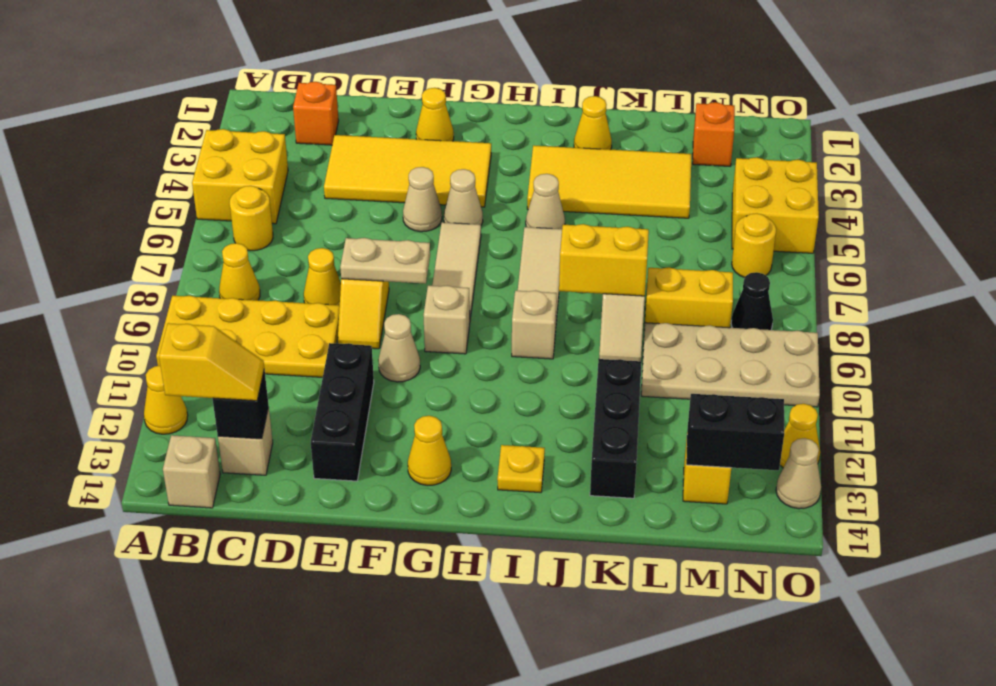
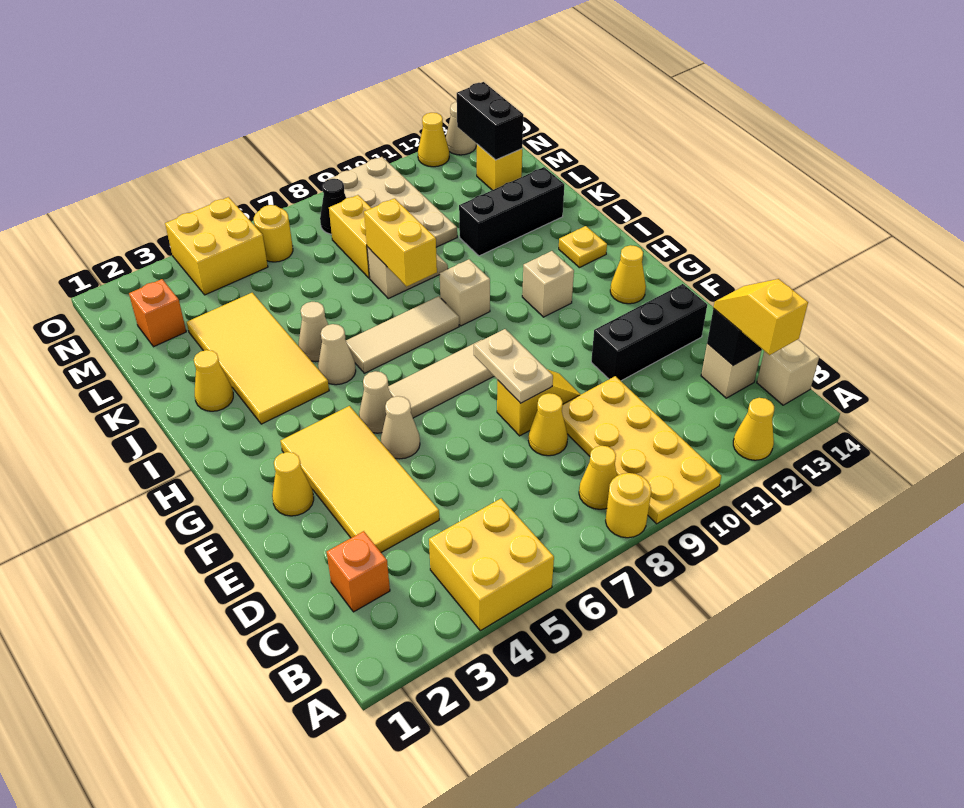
yellow round brick B6 level 1 -> yellow round brick A8 level 1
tan cone F10 level 1 -> tan cone J5 level 1
tan brick G9 level 1 -> tan brick H11 level 1

